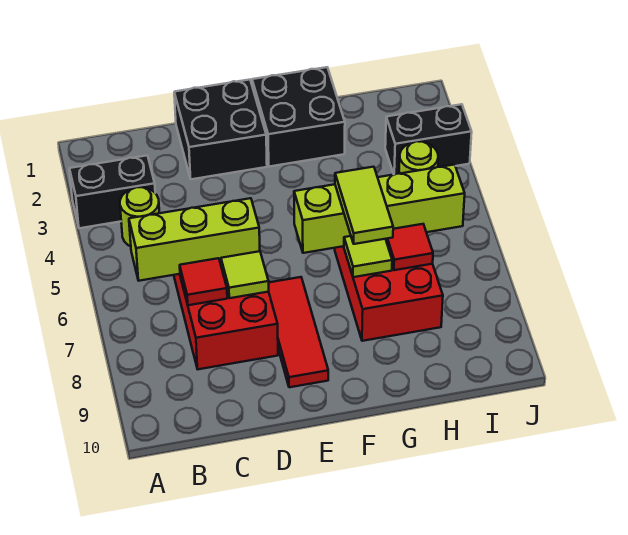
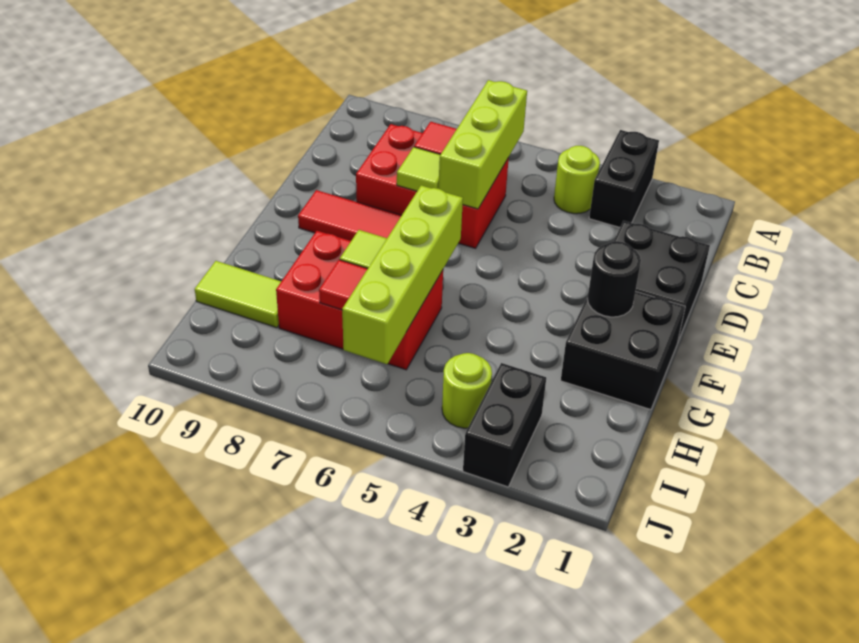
none -> black round brick F2 level 2
lime tile G6:G7 level 3 -> lime tile H9:H10 level 1

